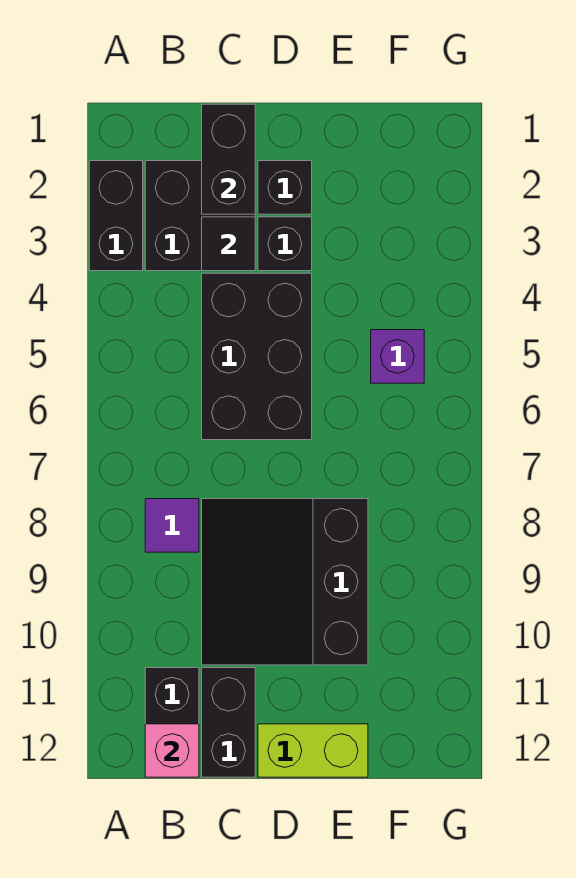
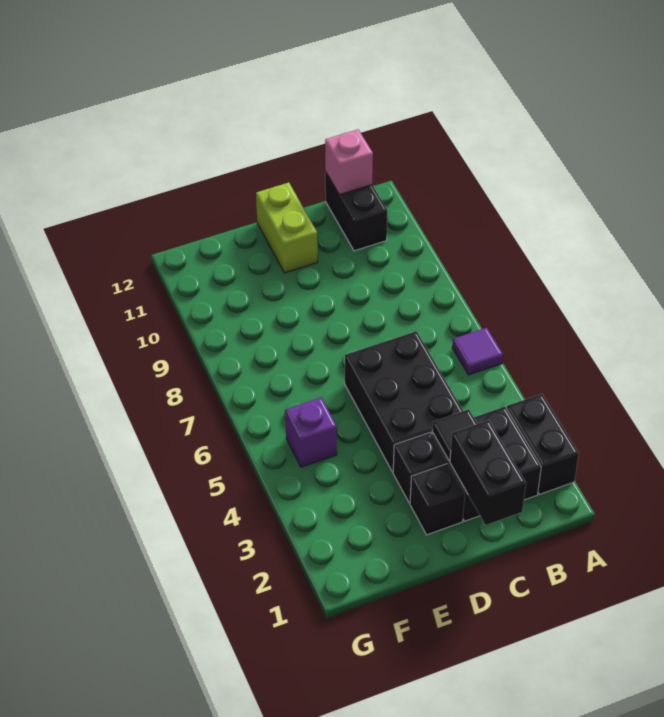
purple tile B8 level 1 -> purple tile A6 level 1
black slope C8:E10 level 1 top E -> none
black brick C11:C12 level 1 -> none
lime brick D12:E12 level 1 -> lime brick D11:D12 level 1

